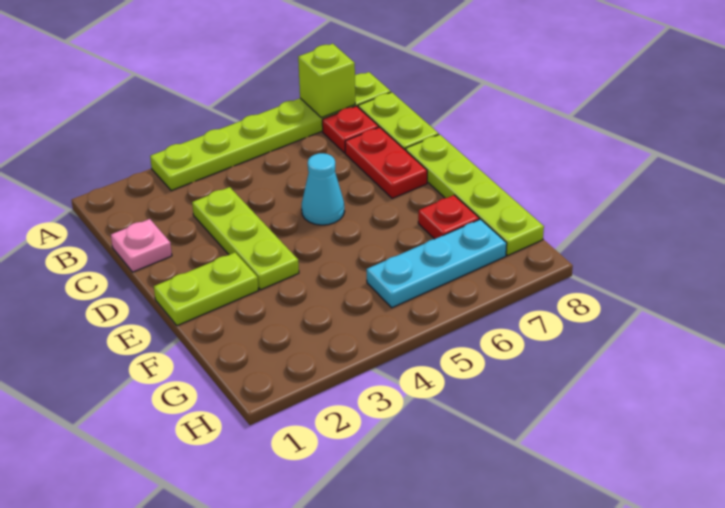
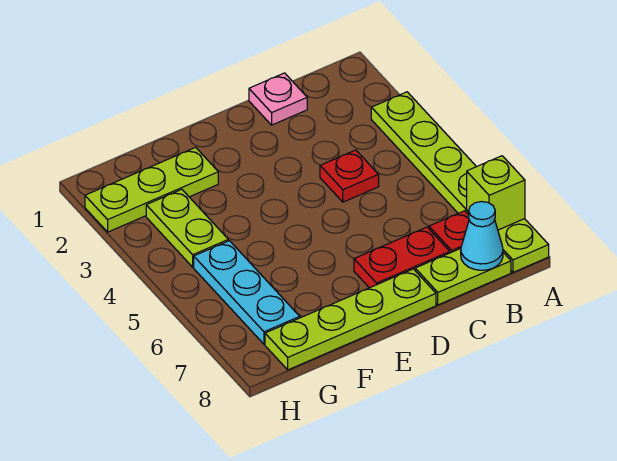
lime plate C3:E3 level 1 -> lime plate F2:H2 level 1
cyan cone D5 level 1 -> cyan cone B8 level 2
lime plate E1:E2 level 1 -> lime plate G3:G4 level 1
red plate F7 level 1 -> red plate C4 level 1

